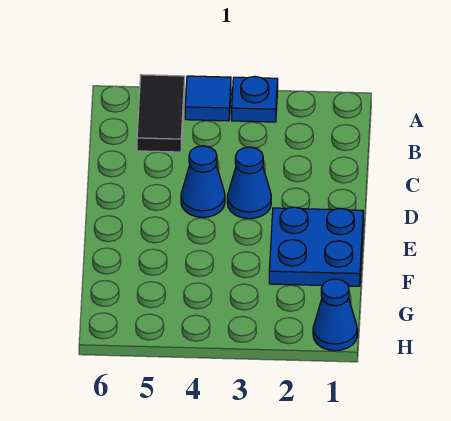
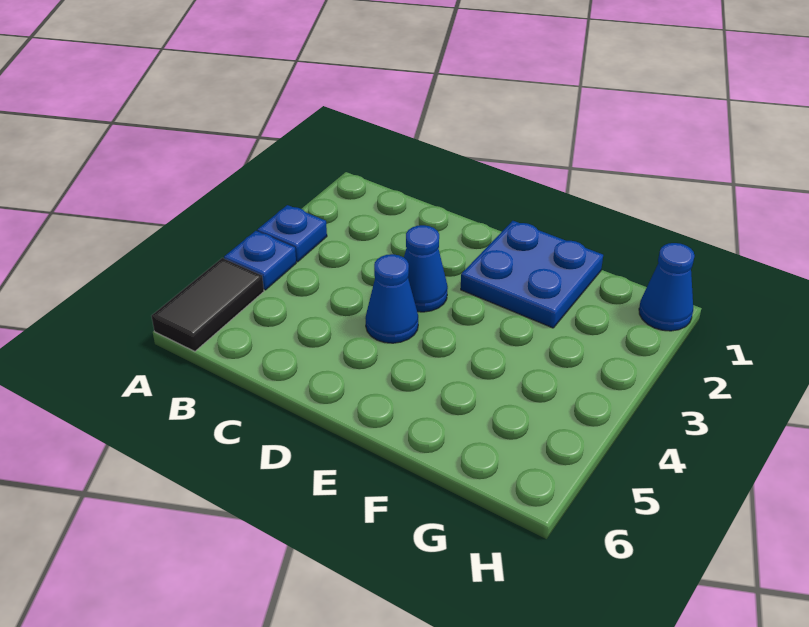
blue tile A4 level 1 -> blue plate A4 level 1
black tile A5:B5 level 1 -> black tile A5:A6 level 1

